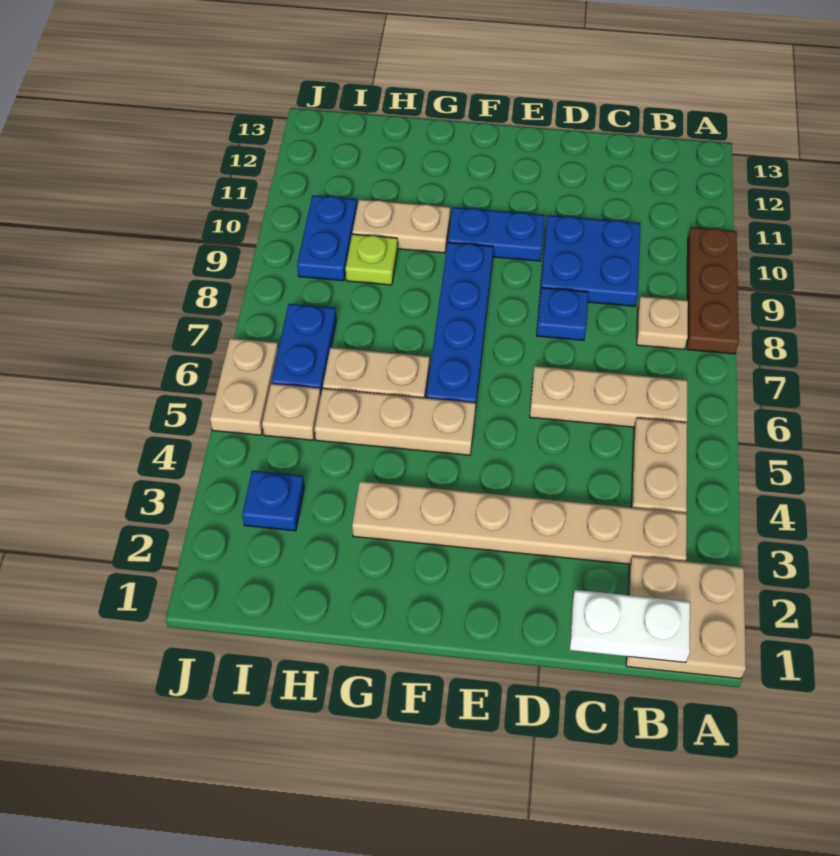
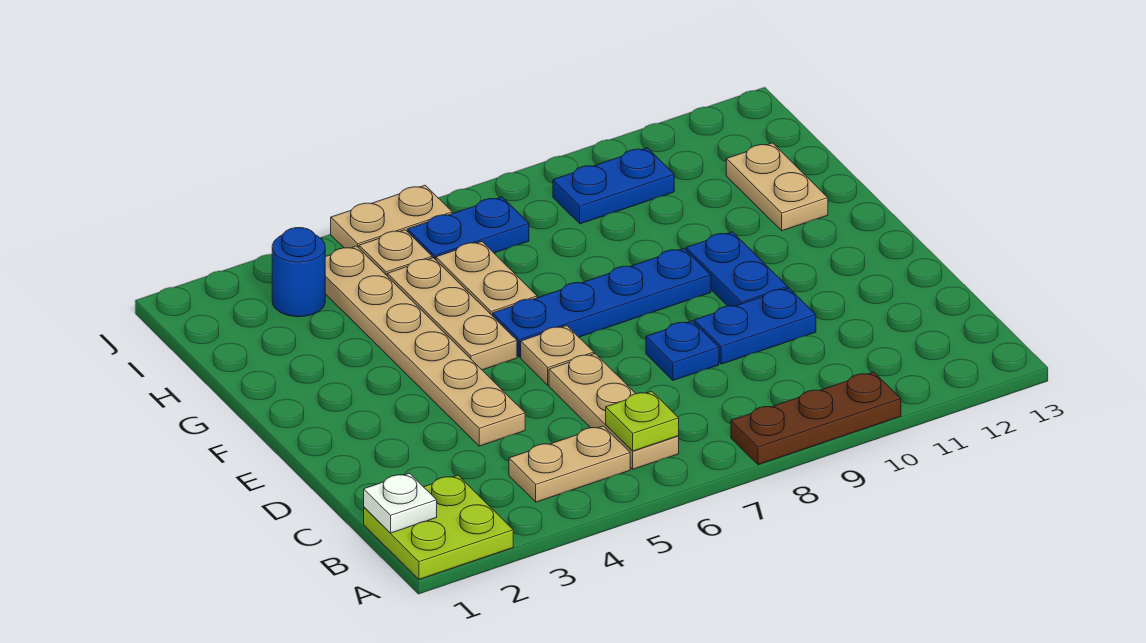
tan plate A1:B2 level 1 -> lime plate A1:B2 level 1
white plate B1:C1 level 2 -> white plate B1 level 2
tan plate B3:G3 level 1 -> tan plate D4:I4 level 1
tan plate B8 level 1 -> tan plate E6 level 1
blue plate C9:D10 level 1 -> blue plate D9:D10 level 1
tan plate G10:H10 level 1 -> tan plate G12:H12 level 1
lime plate H9 level 1 -> lime plate B6 level 2
blue plate I3 level 1 -> blue round brick I3 level 1

